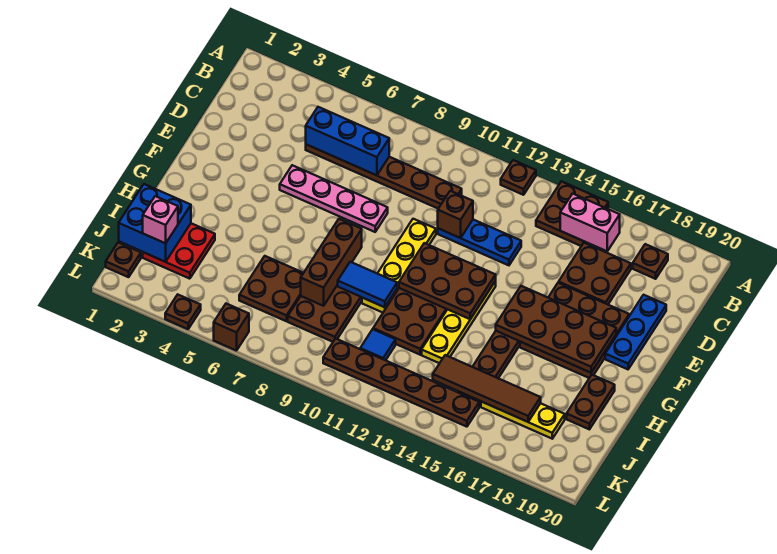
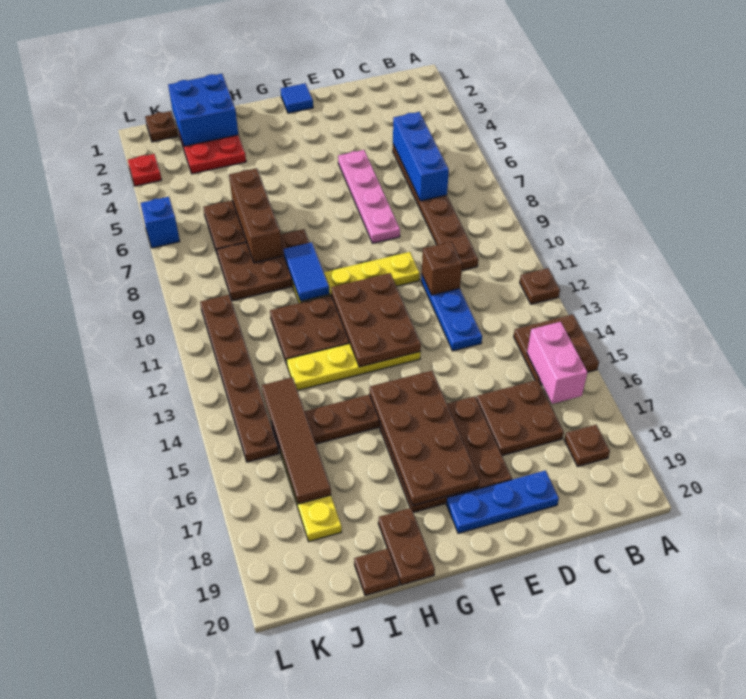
brown brick G8:I8 level 2 -> brown brick I6:I8 level 2
brown plate H19:I19 level 1 -> brown plate H19:H20 level 1
pink brick J2 level 3 -> none
blue tile J11 level 1 -> blue tile F1 level 1
none -> red plate L3 level 1
brown plate L4 level 1 -> brown plate I20 level 1
brown brick L6 level 1 -> blue brick L6 level 1

